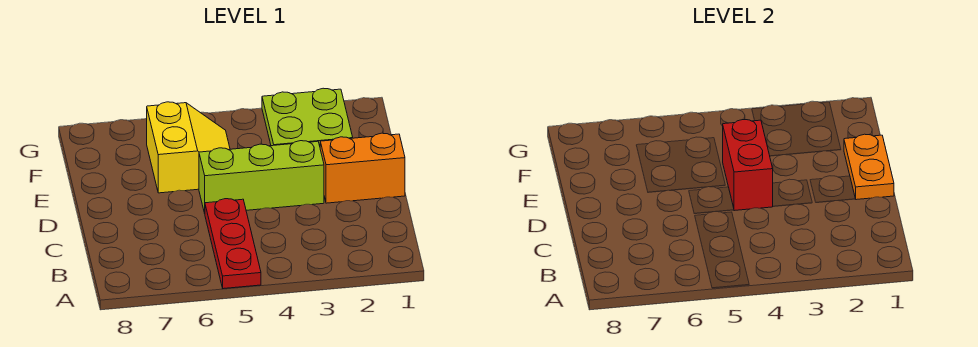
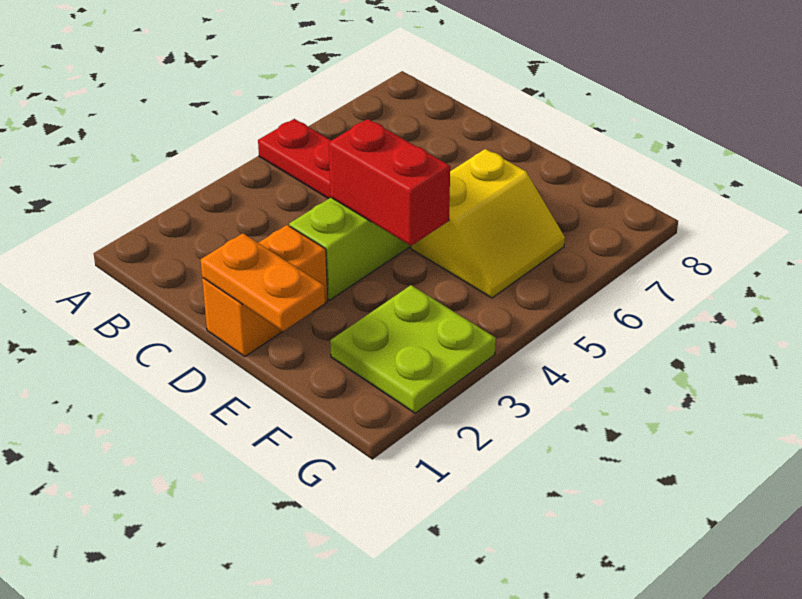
yellow slope E5:F6 level 1 top 6 -> yellow slope E5:F6 level 1 top E

